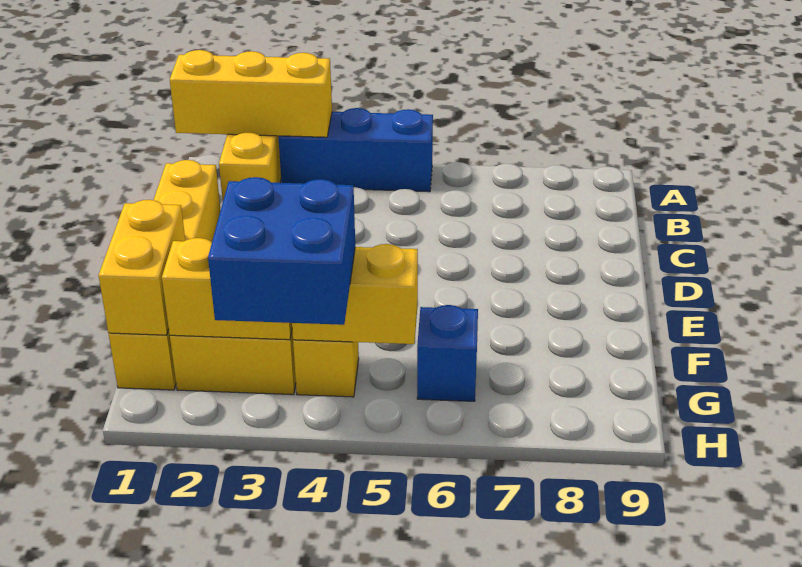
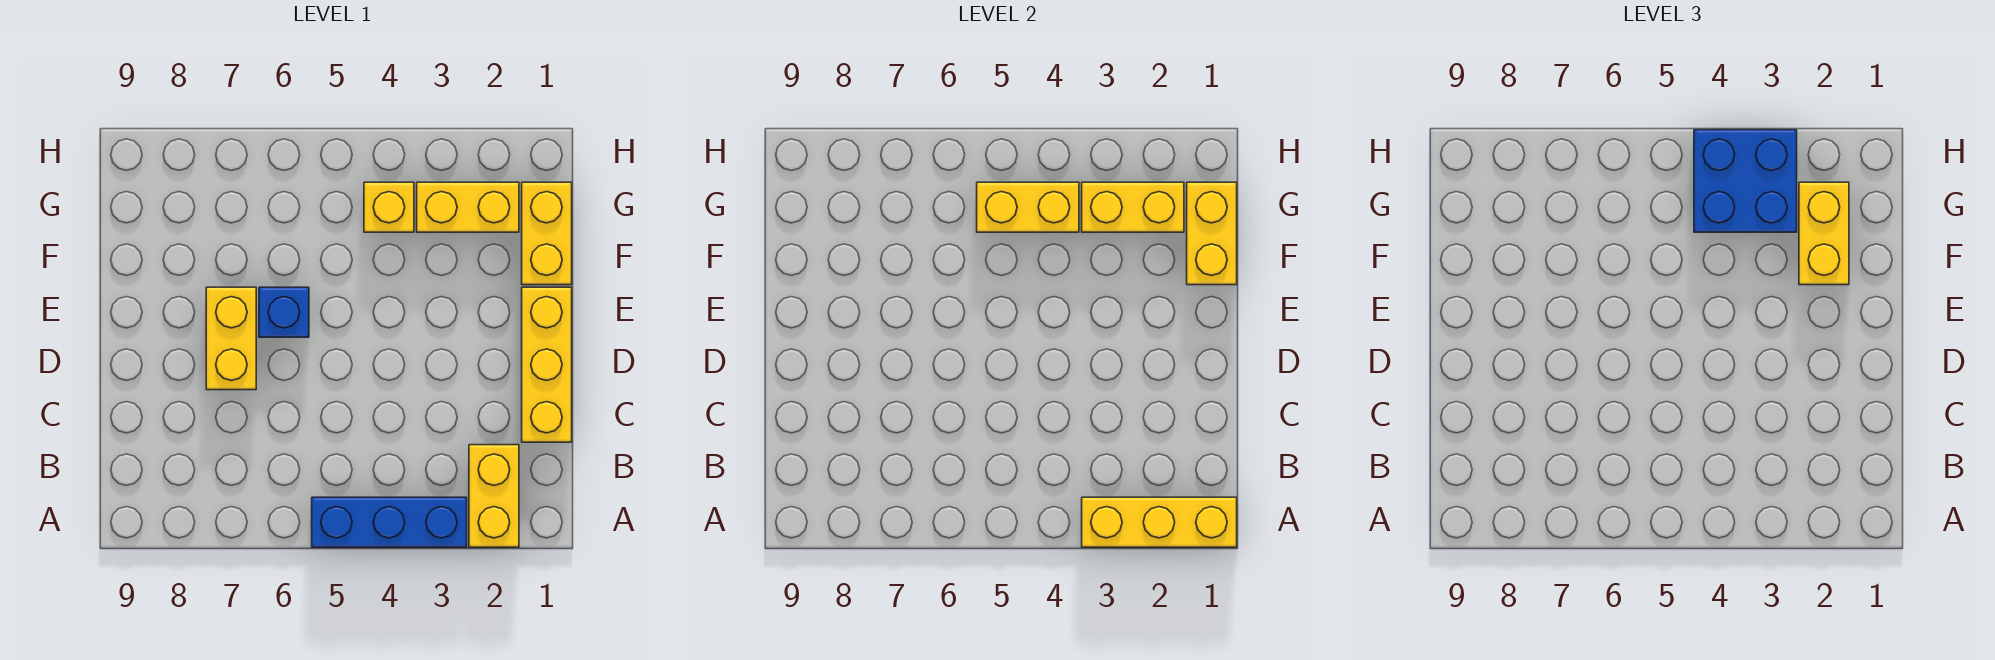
none -> yellow brick D7:E7 level 1
none -> yellow brick F2:G2 level 3
blue brick G6 level 1 -> blue brick E6 level 1

